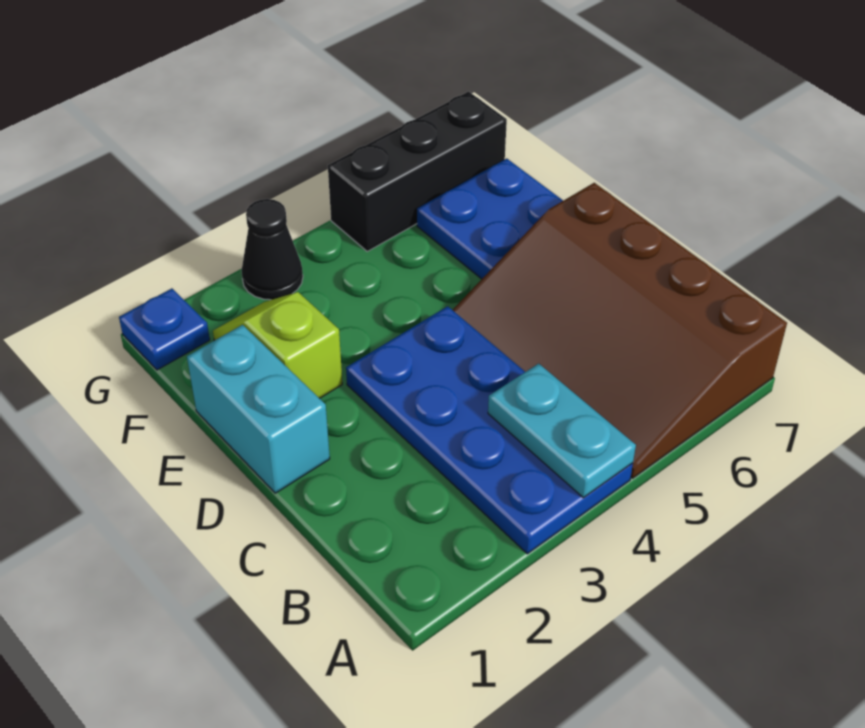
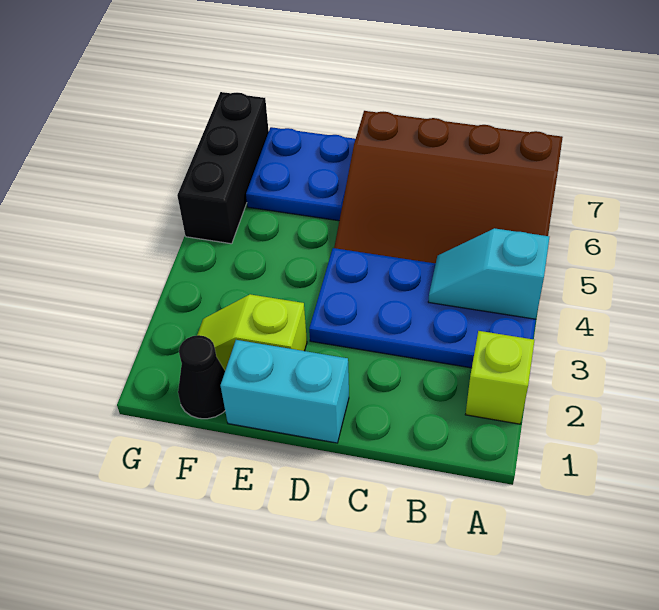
none -> lime brick A2 level 1
cyan plate A4:B4 level 2 -> cyan slope A4:B4 level 2 top A
blue plate G1 level 1 -> none
black cone G3 level 1 -> black cone F1 level 1

